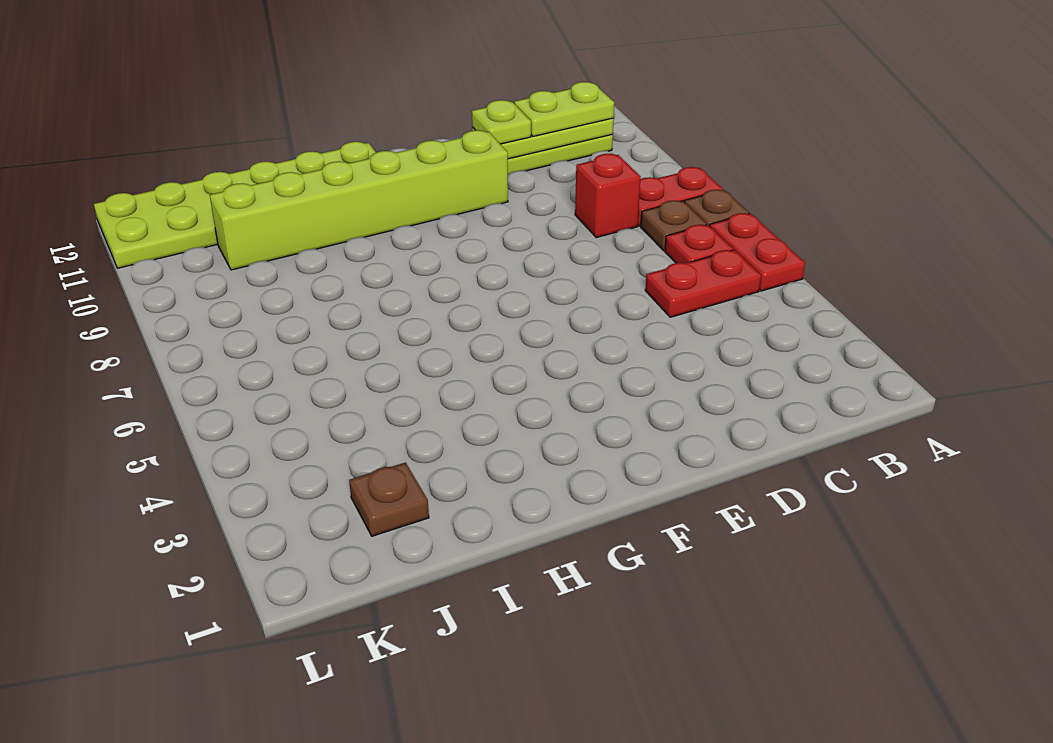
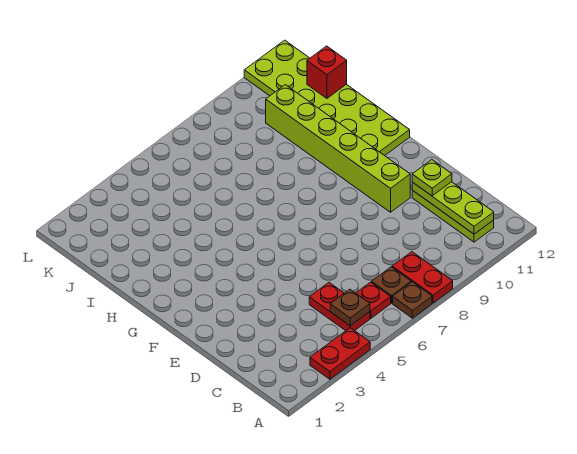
red plate A5:A6 level 1 -> red plate A3:A4 level 1
lime plate B11:C11 level 3 -> none
red brick C8 level 1 -> red brick J12 level 2
brown plate J2 level 1 -> brown plate B5 level 2

